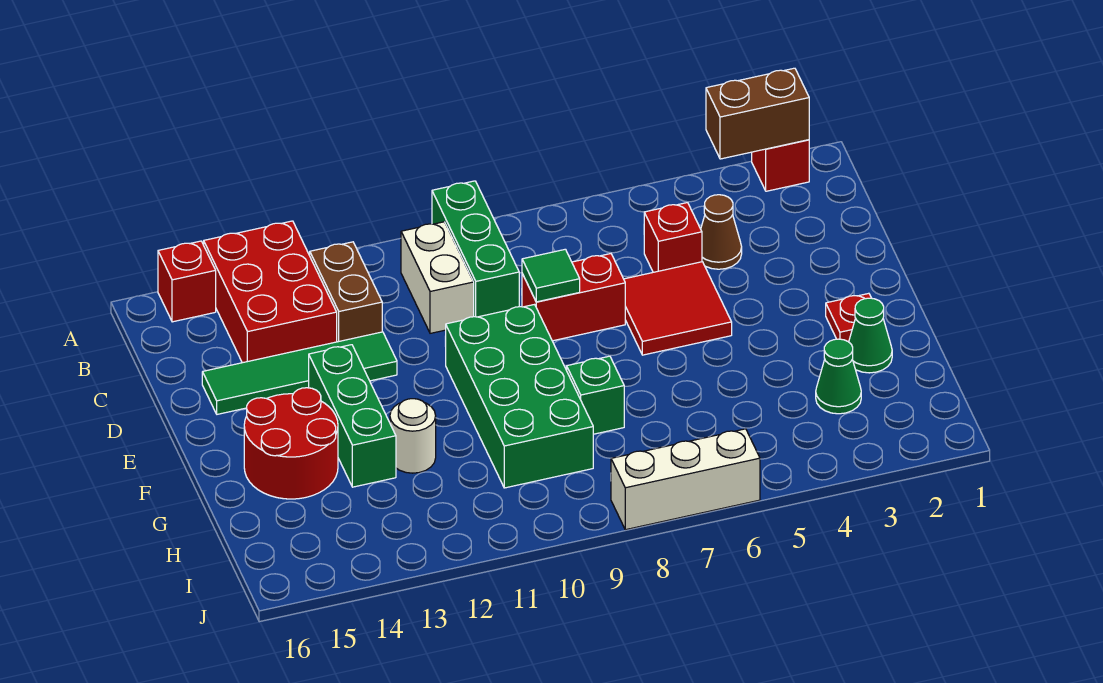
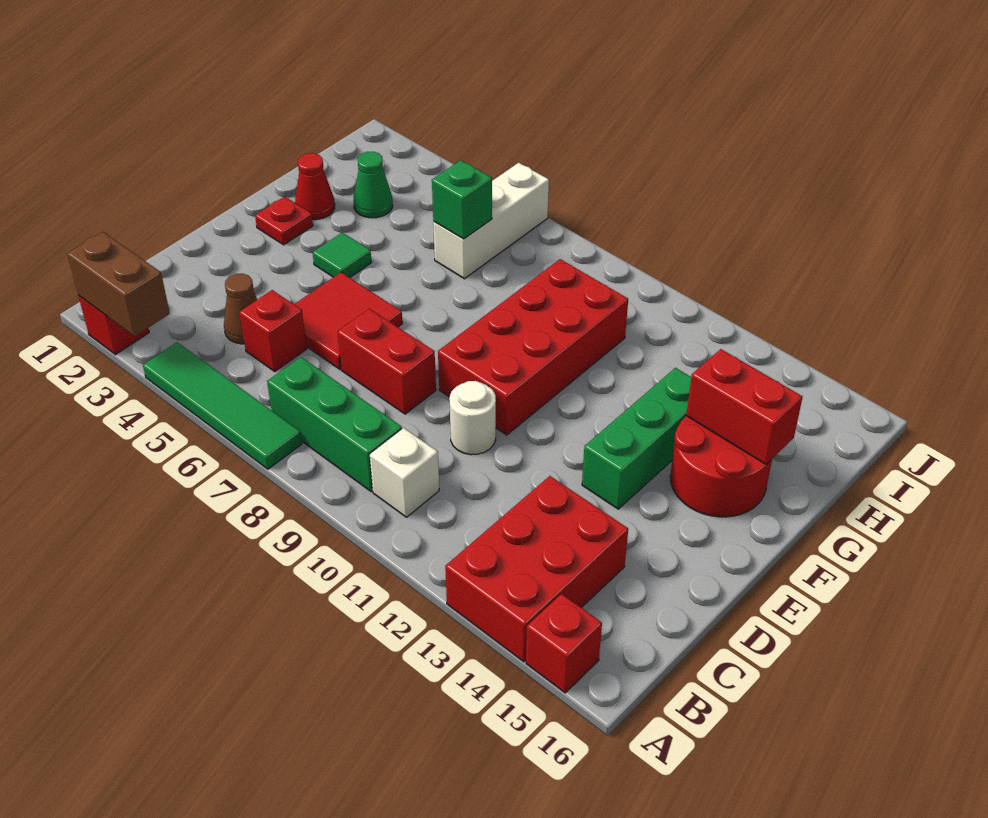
green brick A9:C9 level 1 -> green brick B7:B9 level 1
white brick B10:C10 level 1 -> white brick B10 level 1
brown brick B12:C12 level 1 -> none
green tile D8 level 2 -> green tile F4 level 1
green tile D12:D15 level 1 -> green tile A4:A7 level 1
green brick E9:H10 level 1 -> red brick E9:H10 level 1
green cone G2 level 1 -> red cone G2 level 1
green brick G8 level 1 -> green brick H6 level 2
white round brick G12 level 1 -> white round brick D10 level 1
none -> red brick G14:G15 level 2
white brick J6:J8 level 1 -> white brick H6:J6 level 1

